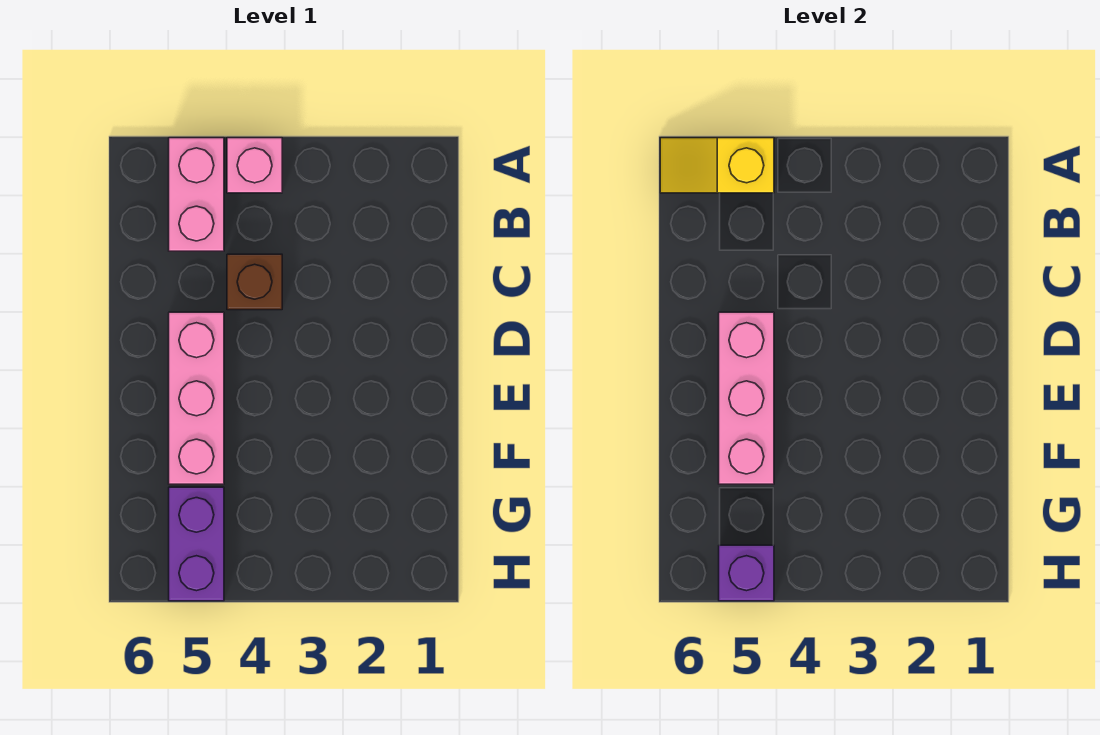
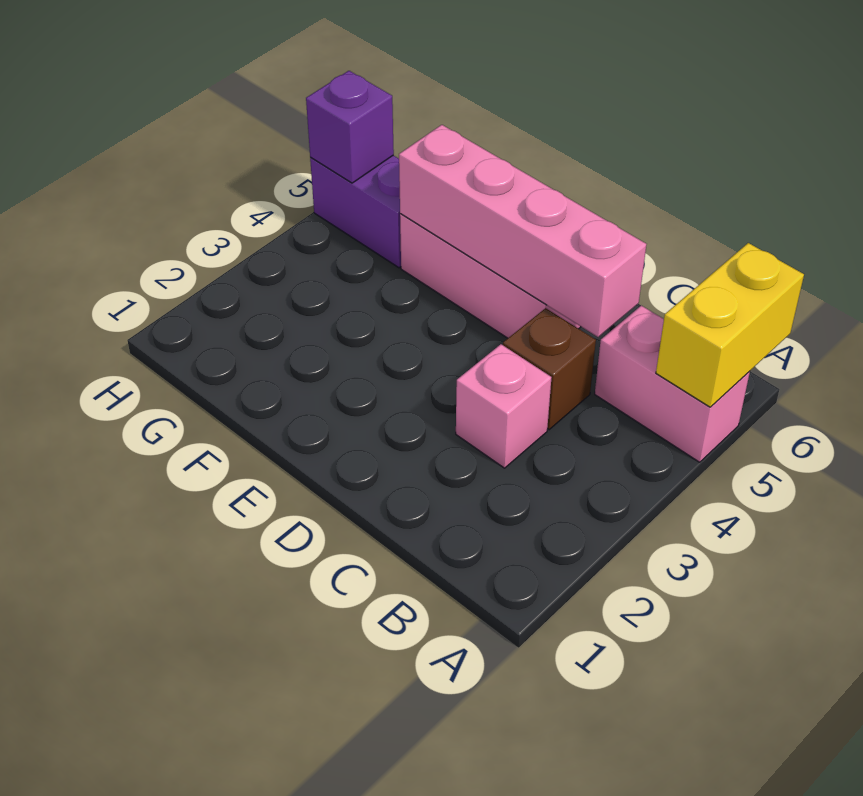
pink brick A4 level 1 -> pink brick C3 level 1
yellow slope A5:A6 level 2 top 5 -> yellow brick A5:A6 level 2
pink brick D5:F5 level 2 -> pink brick C5:F5 level 2

